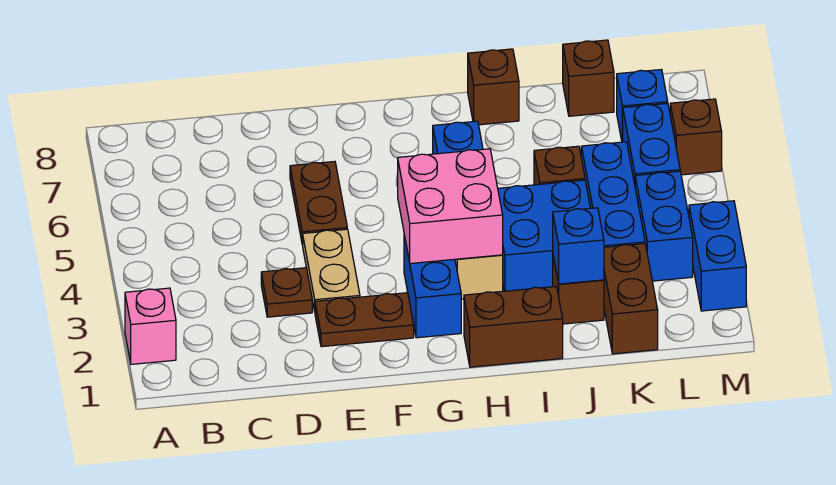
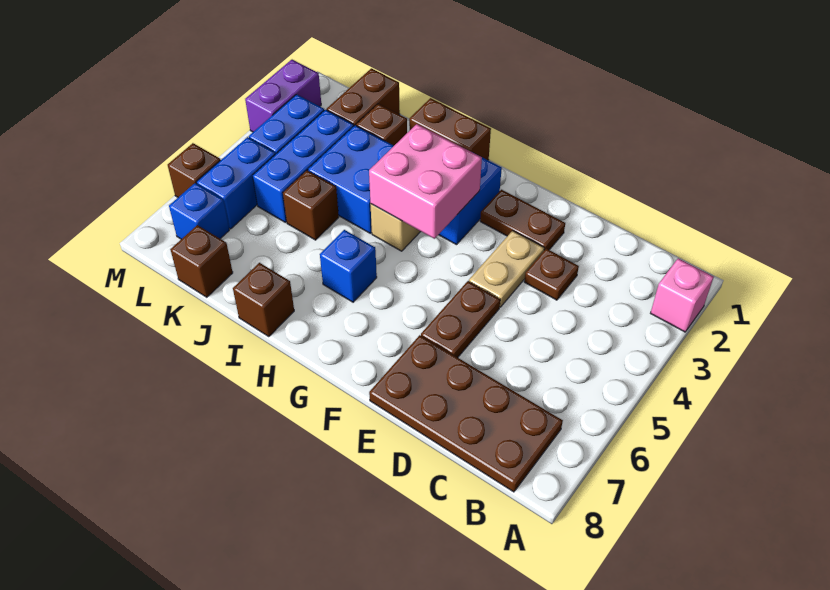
none -> brown plate B7:E8 level 1
blue brick J2 level 2 -> none
blue brick M2:M3 level 1 -> purple brick M2:M3 level 1

